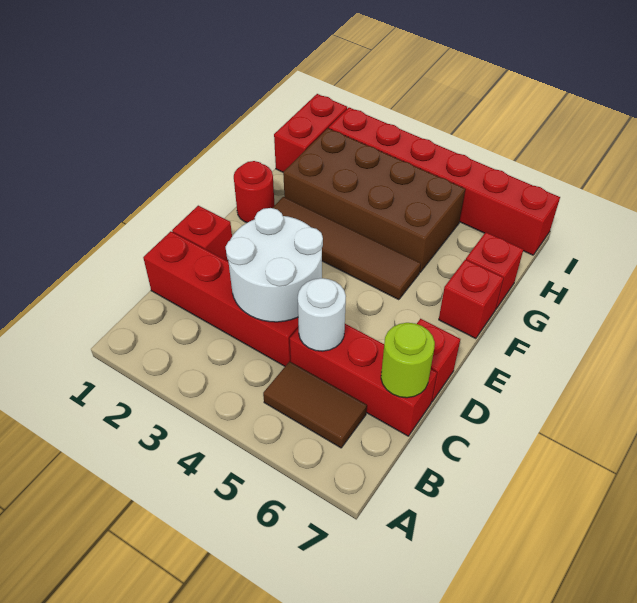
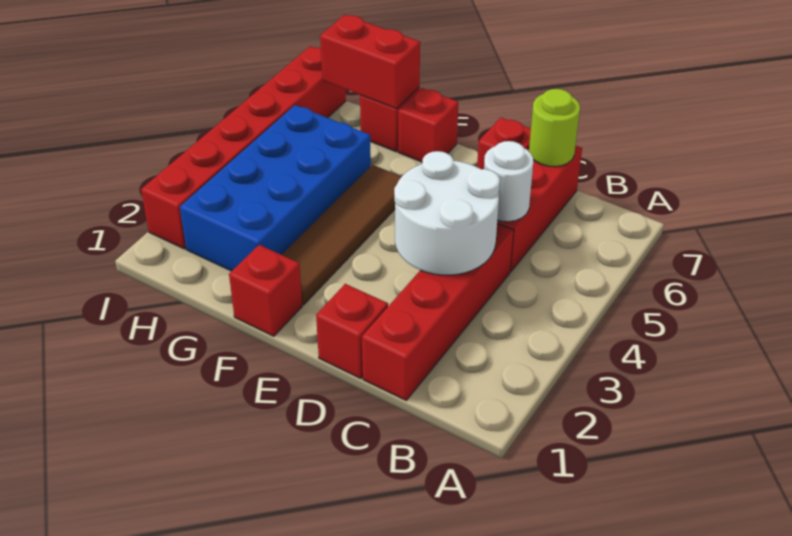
brown tile B5:B6 level 1 -> none
red round brick F1 level 1 -> red brick F1 level 1
brown brick G2:H5 level 1 -> blue brick G2:H5 level 1
red brick H1:I1 level 1 -> red brick G7:H7 level 2

